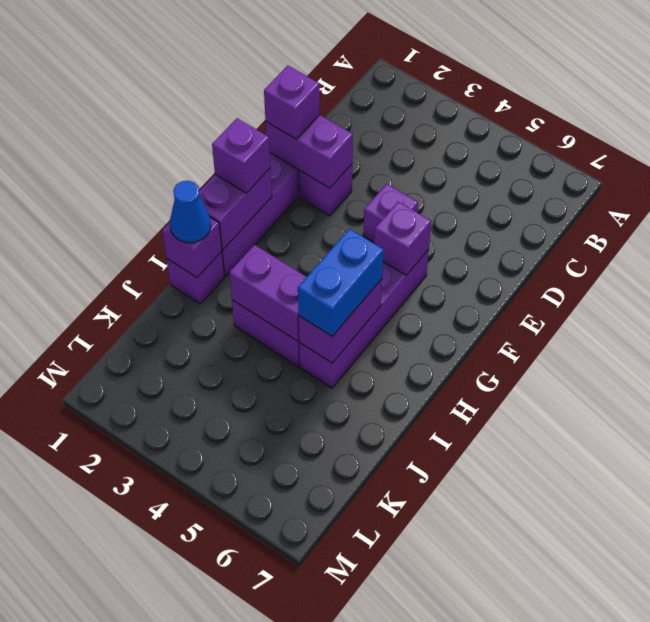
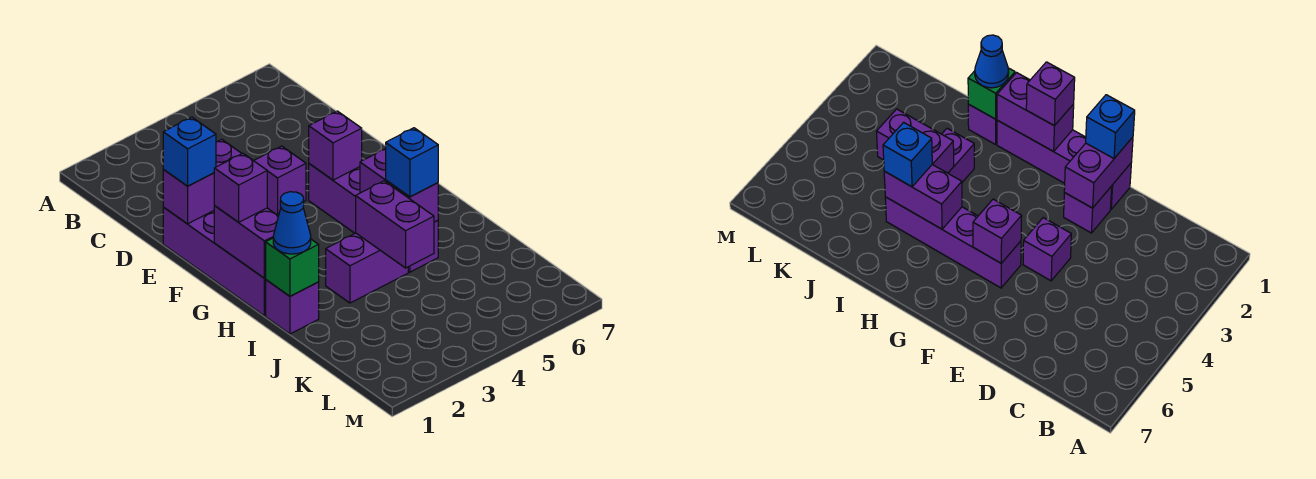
purple brick E1 level 3 -> blue brick E1 level 3
blue brick H5:I5 level 3 -> blue brick I5 level 3
purple brick I1 level 2 -> green brick I1 level 2
purple brick I3:I4 level 2 -> purple brick I4:J4 level 2

